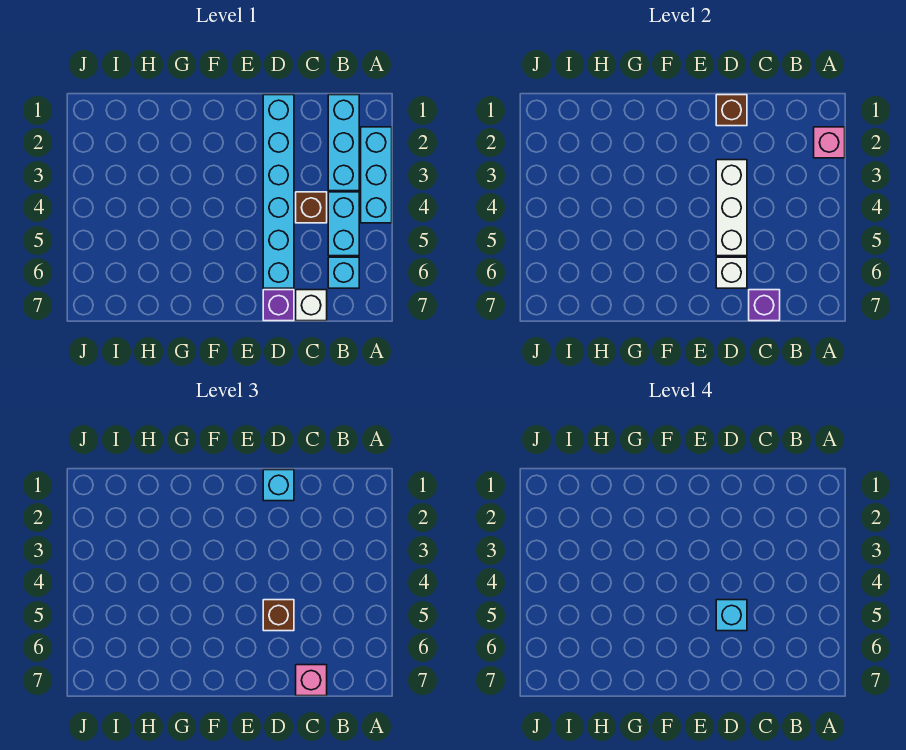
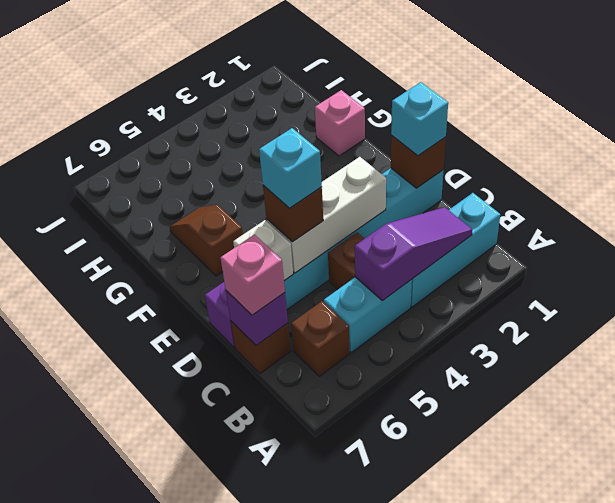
cyan brick A2:A4 level 1 -> none
pink brick A2 level 2 -> pink brick G1 level 1
none -> purple slope B2:B4 level 2 top 4
cyan brick B6 level 1 -> brown brick B6 level 1
white brick C7 level 1 -> brown brick C7 level 1
none -> brown slope F6:G6 level 1 top F

